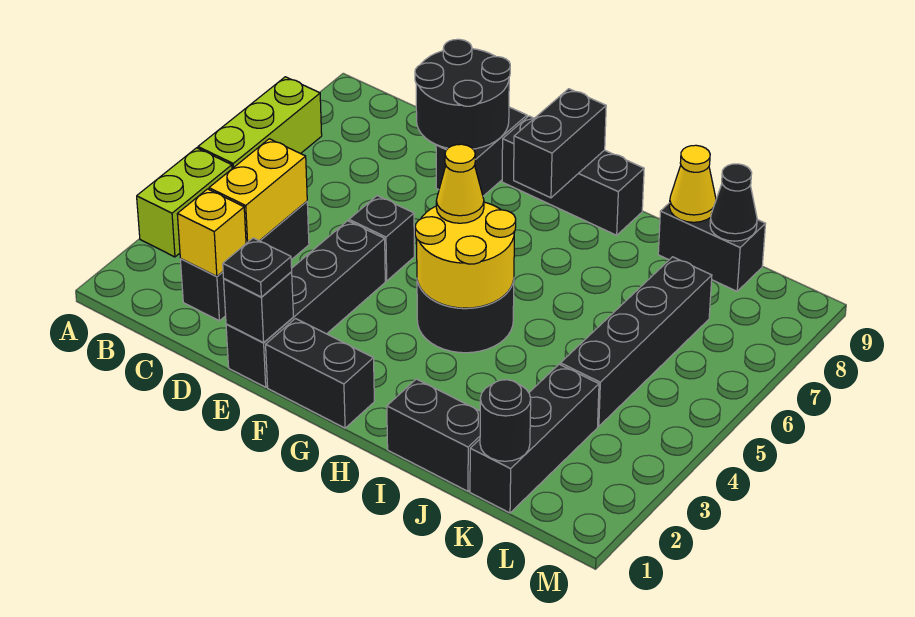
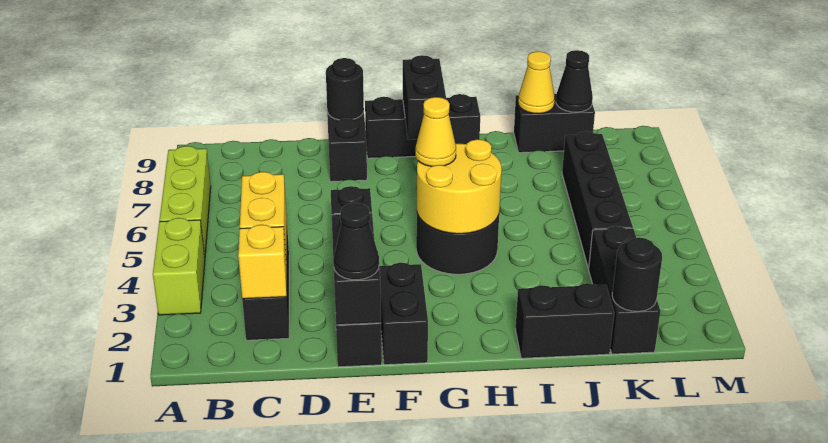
black round brick D8:E9 level 2 -> black round brick E9 level 2
black plate E1 level 3 -> black cone E1 level 3
black brick F1:G1 level 1 -> black brick F1:F2 level 1

